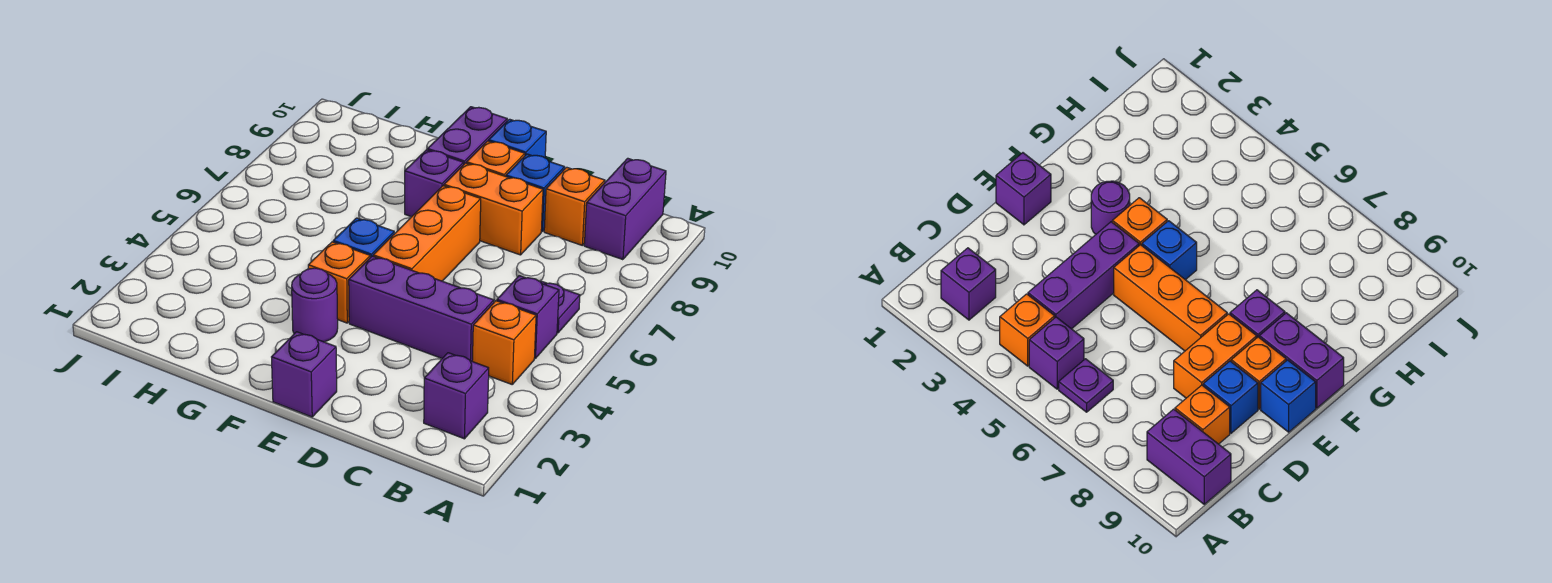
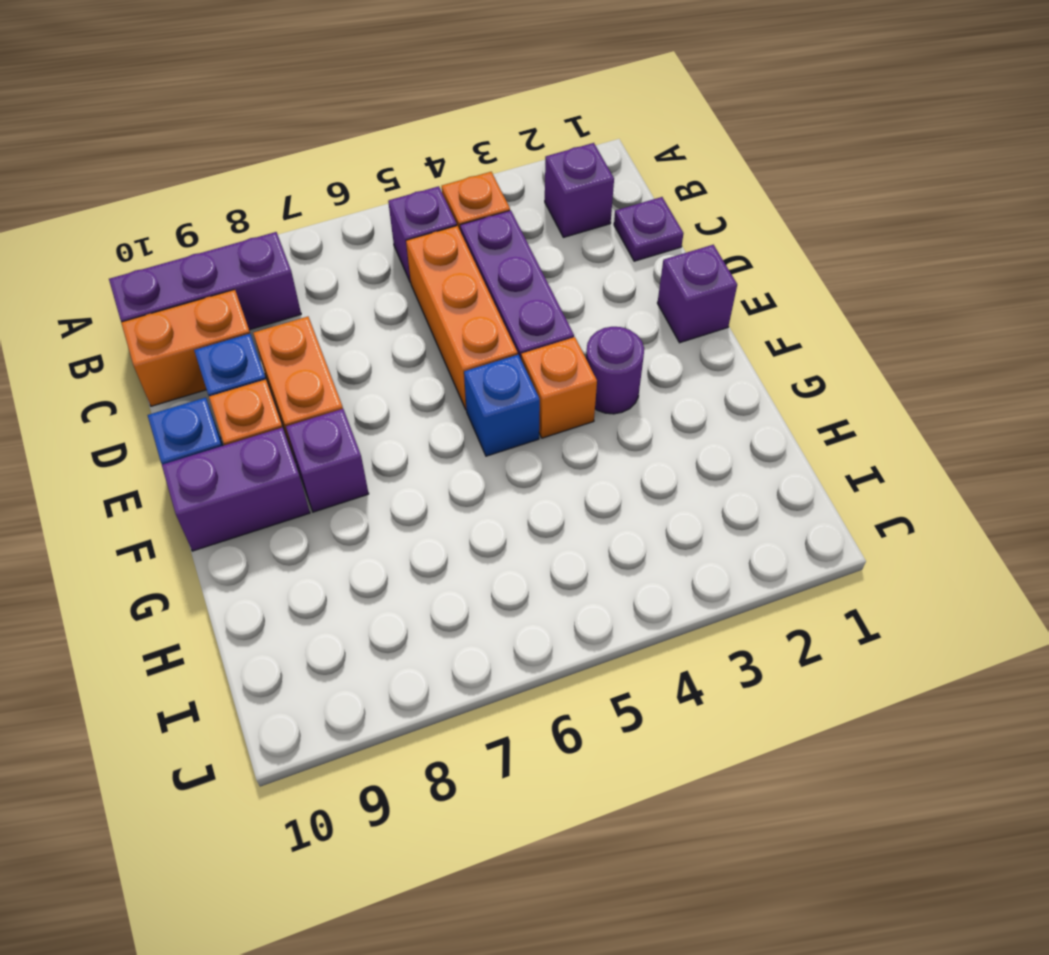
purple plate B6 level 1 -> purple plate C1 level 1
purple brick B9:B10 level 1 -> purple brick B8:B10 level 1
orange brick C9 level 1 -> orange brick C9:C10 level 1
orange brick E5:E7 level 1 -> orange brick C5:E5 level 1

